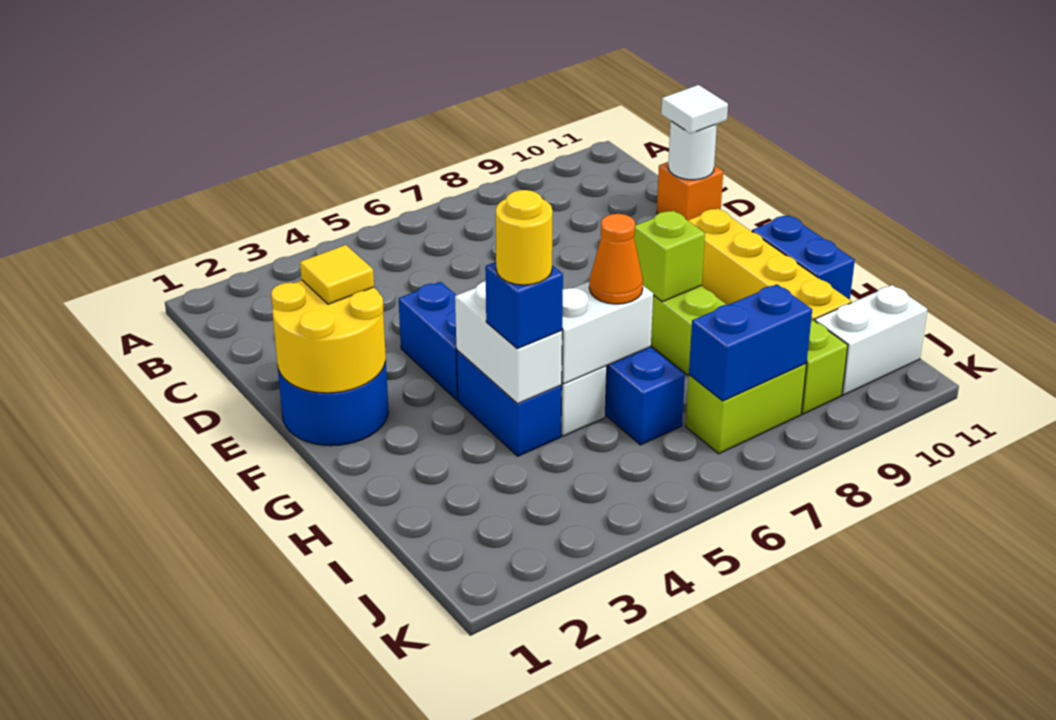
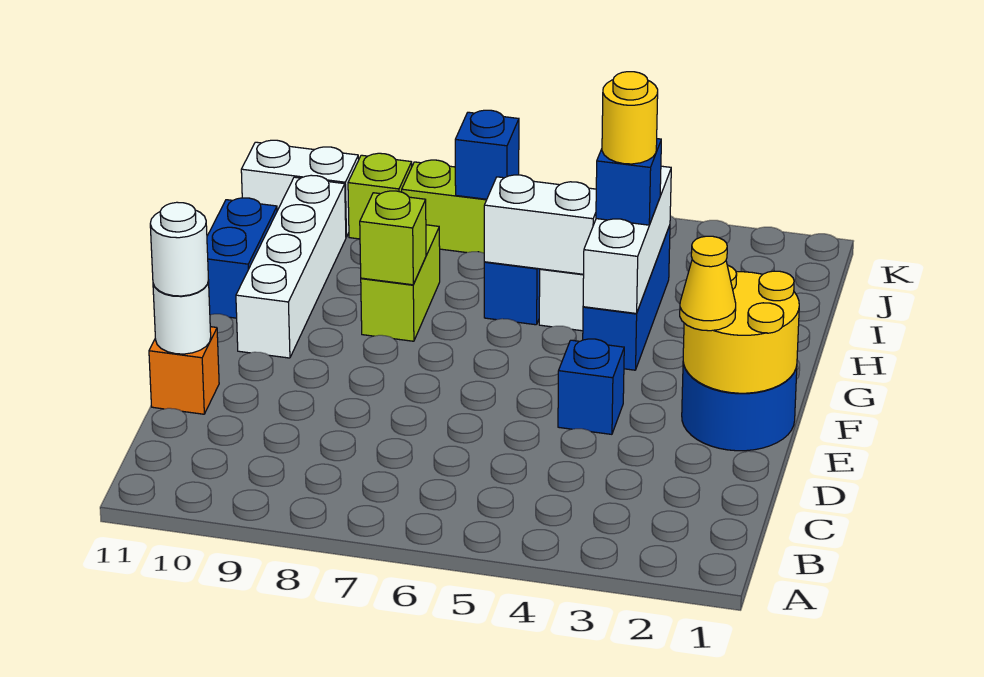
white tile D11 level 3 -> white round brick D11 level 3
yellow tile E2 level 3 -> yellow cone E2 level 3
blue brick E4:F4 level 1 -> blue brick E4 level 1
yellow brick F10:I10 level 1 -> white brick F10:I10 level 1
blue brick G4:H4 level 1 -> blue brick G4:I4 level 1
white brick G4:H4 level 2 -> white brick G4:I4 level 2
orange cone H6 level 3 -> none
blue brick J7:J8 level 2 -> blue brick J7 level 2

